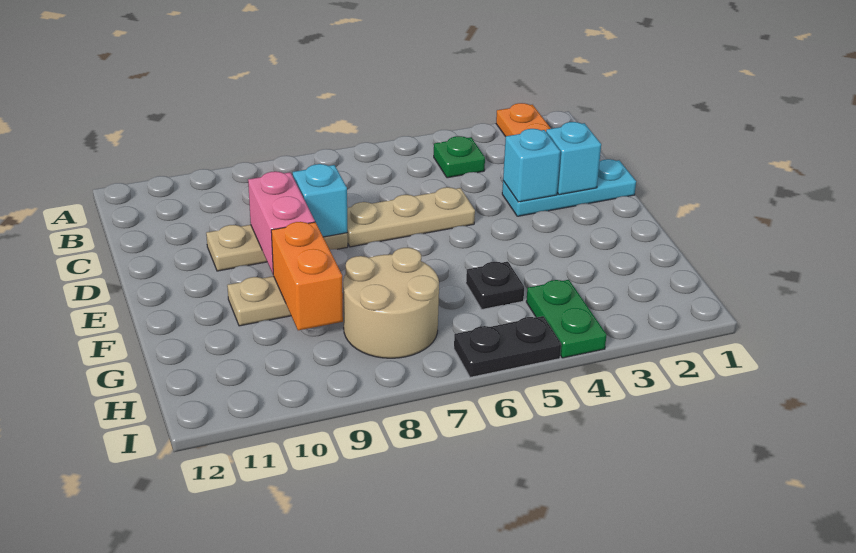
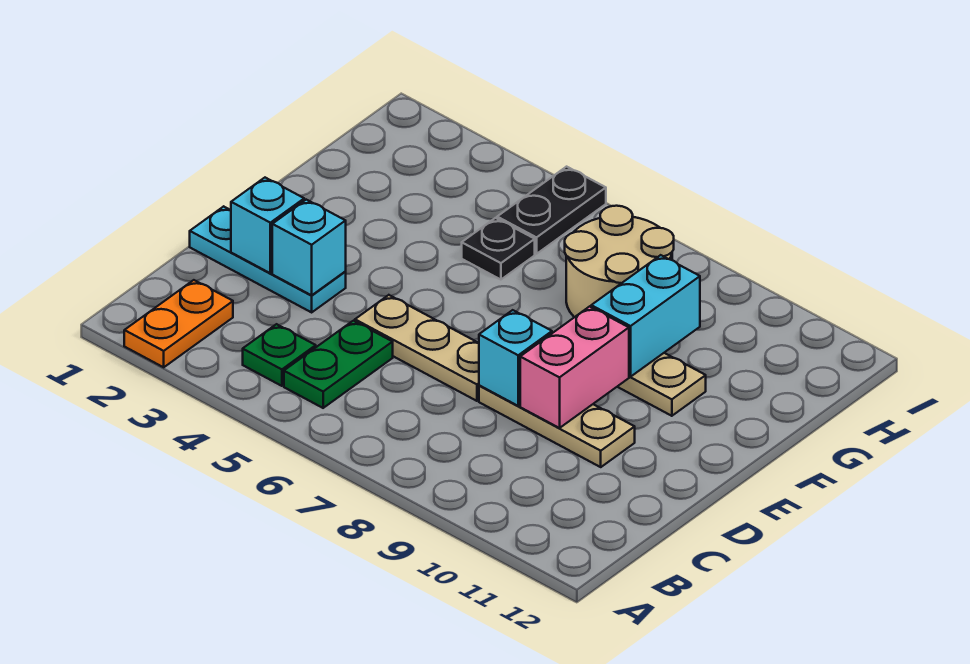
orange brick F9:G9 level 2 -> cyan brick F9:G9 level 2
green plate H4:I4 level 1 -> green plate B5:C5 level 1
black plate I5:I6 level 1 -> black plate H5:I5 level 1

